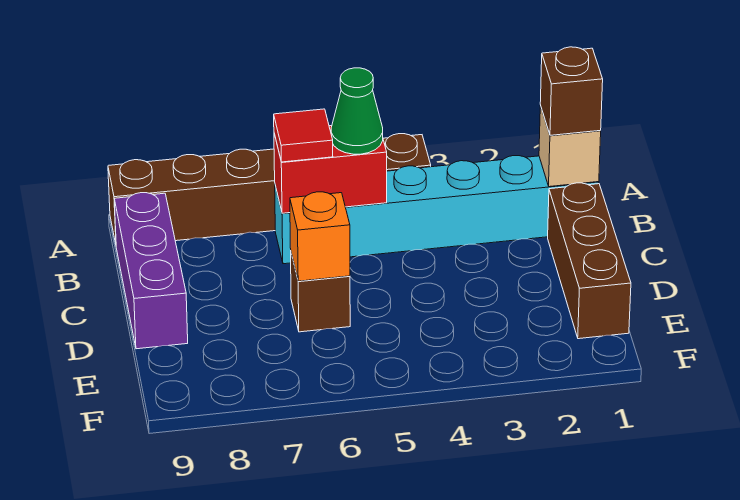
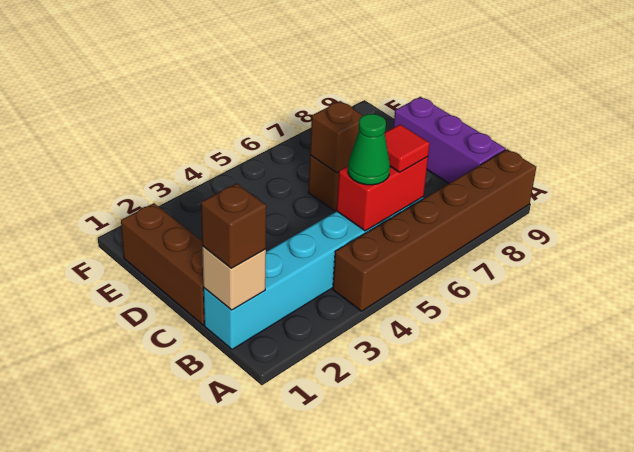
orange brick D6 level 2 -> brown brick D6 level 2

